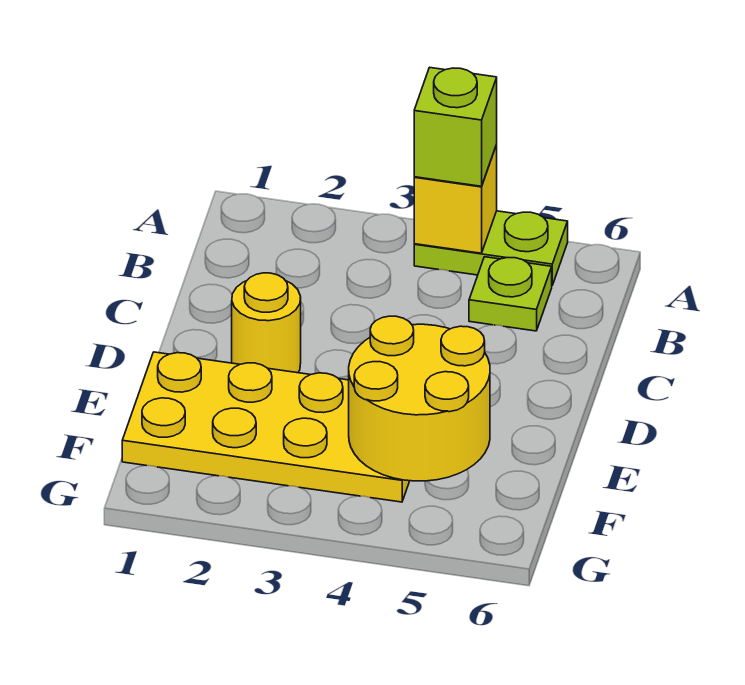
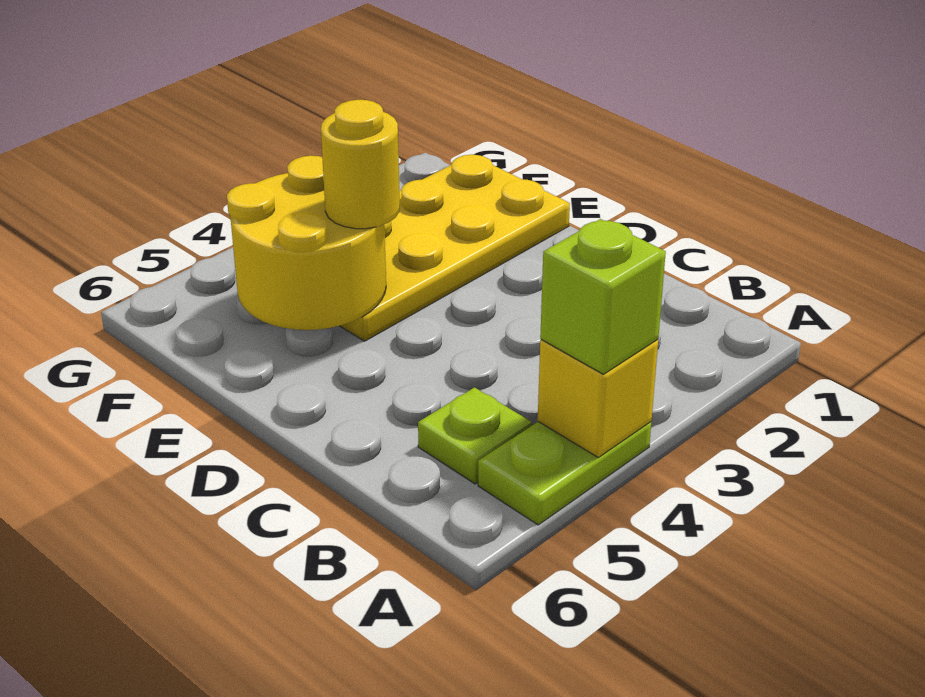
yellow round brick D2 level 1 -> yellow round brick E4 level 3

